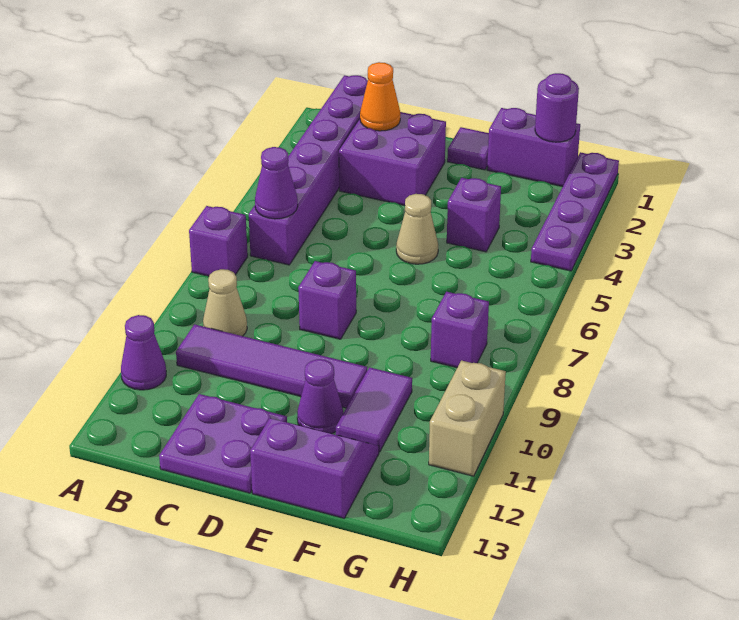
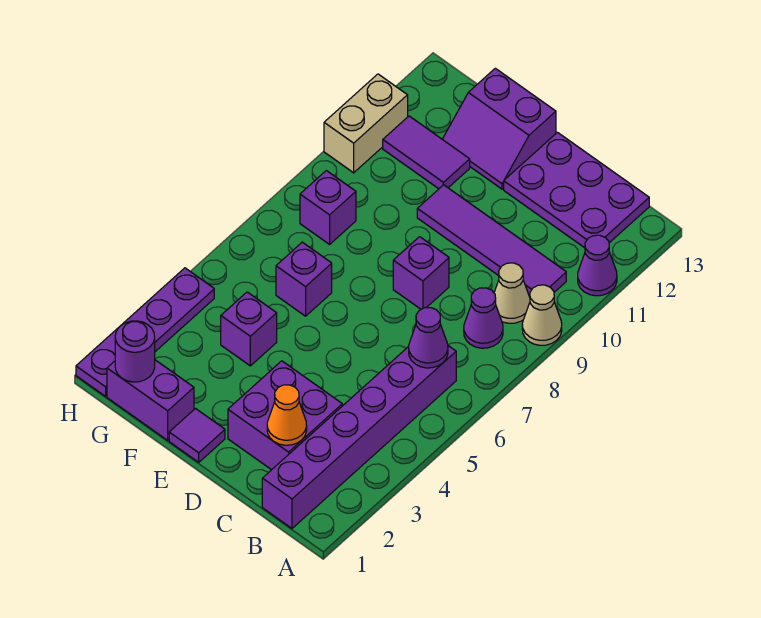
purple brick A7 level 1 -> purple brick F6 level 1
purple plate C12:D13 level 1 -> purple plate B12:D13 level 1
tan cone E5 level 1 -> tan cone A9 level 1
purple cone E11 level 1 -> purple cone B8 level 1
purple tile F10:F11 level 1 -> purple tile F11:G11 level 1

